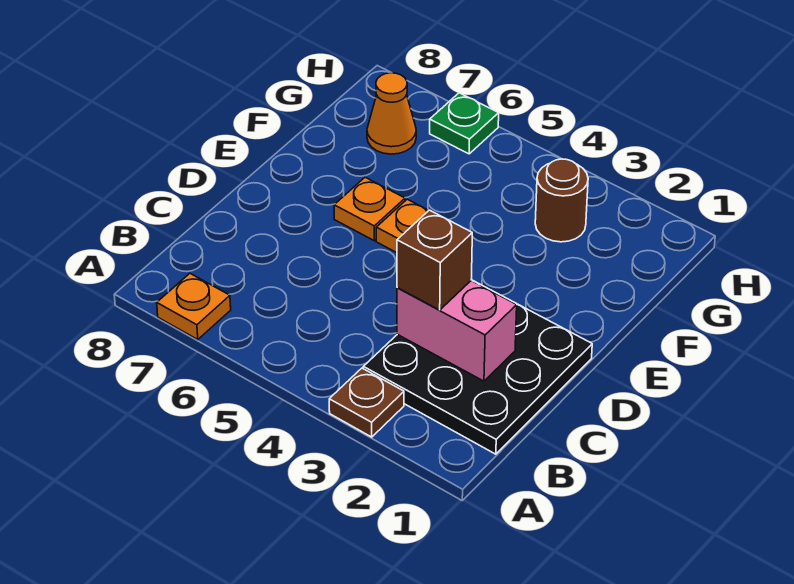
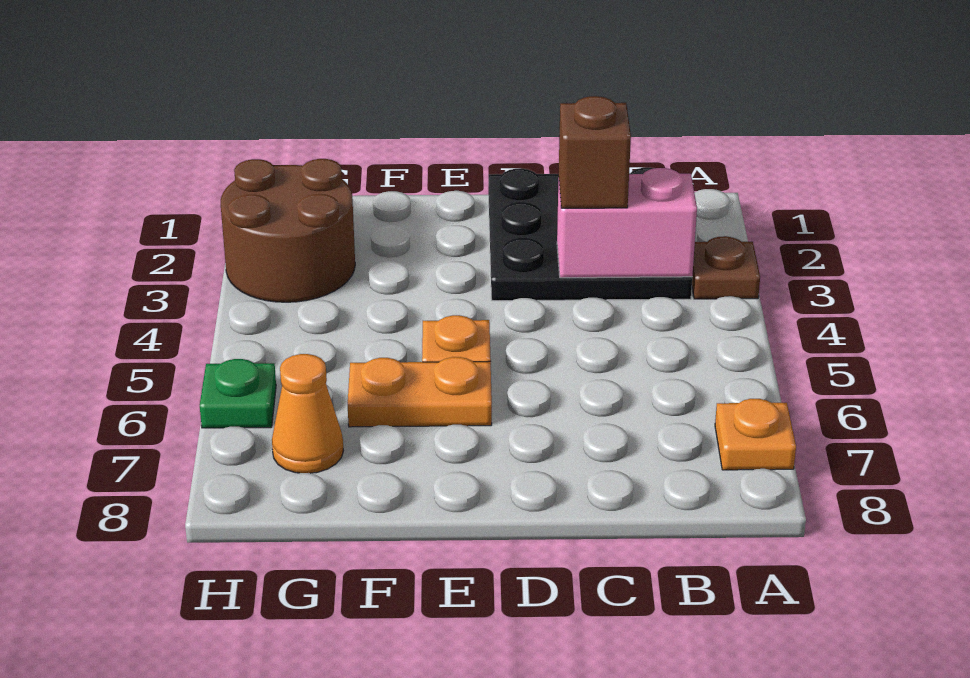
pink brick C2:C3 level 2 -> pink brick B3:C3 level 2
orange plate E6 level 1 -> orange plate E6:F6 level 1
brown round brick G3 level 1 -> brown round brick G2:H3 level 1

